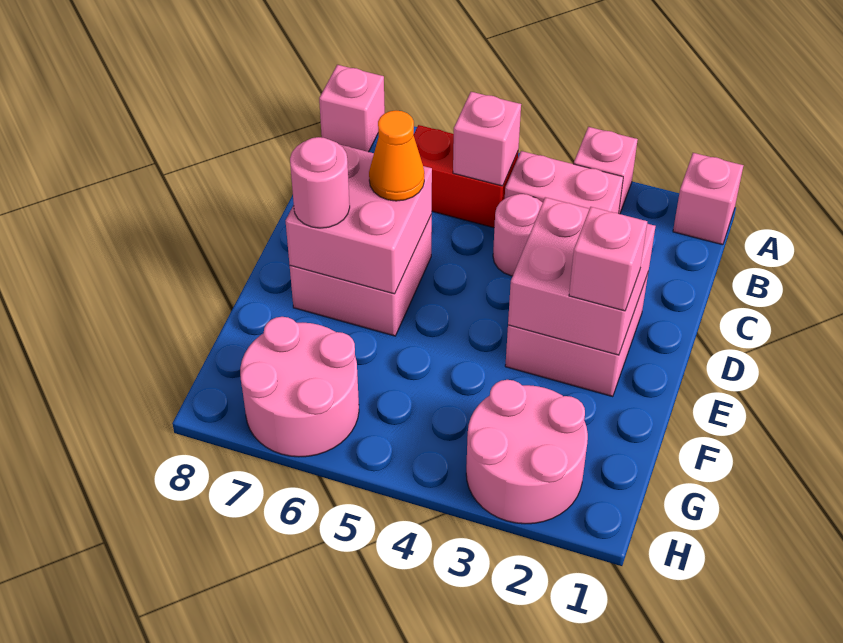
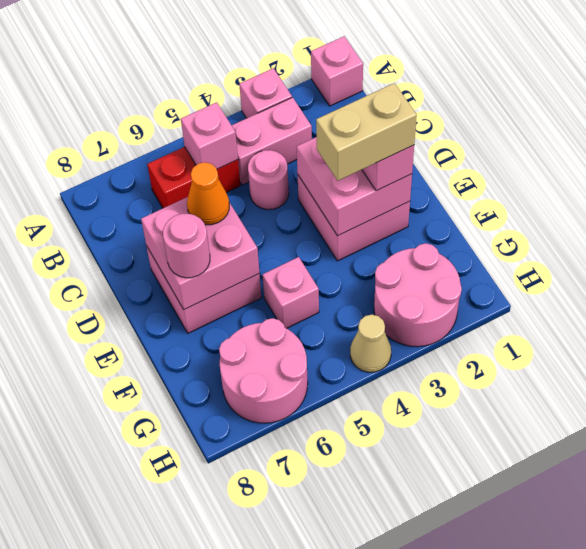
pink brick A8 level 1 -> pink brick F5 level 1
none -> tan brick E2:E3 level 4
none -> tan cone H4 level 1

